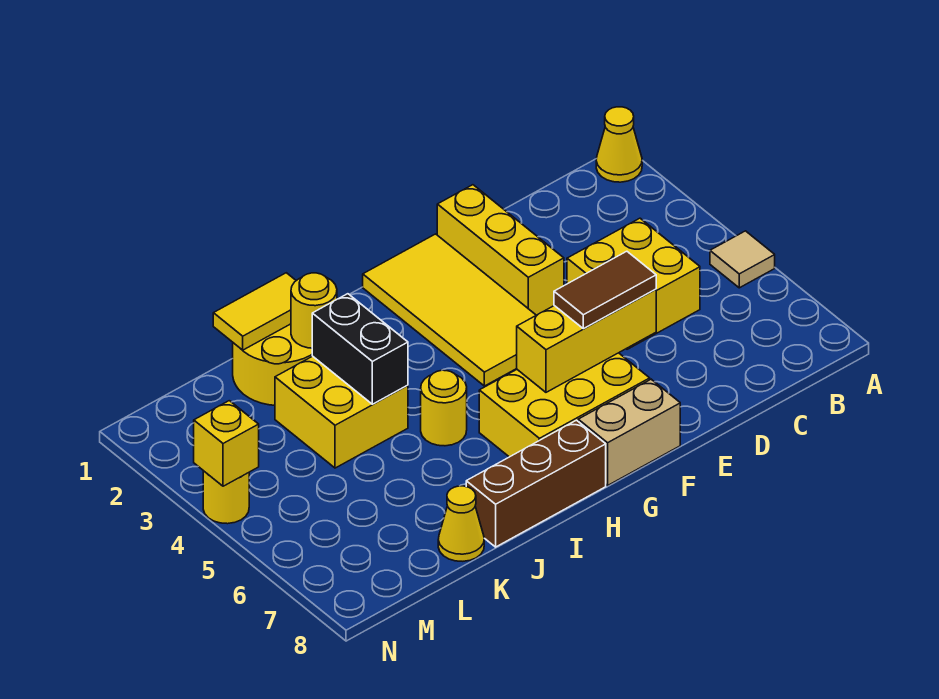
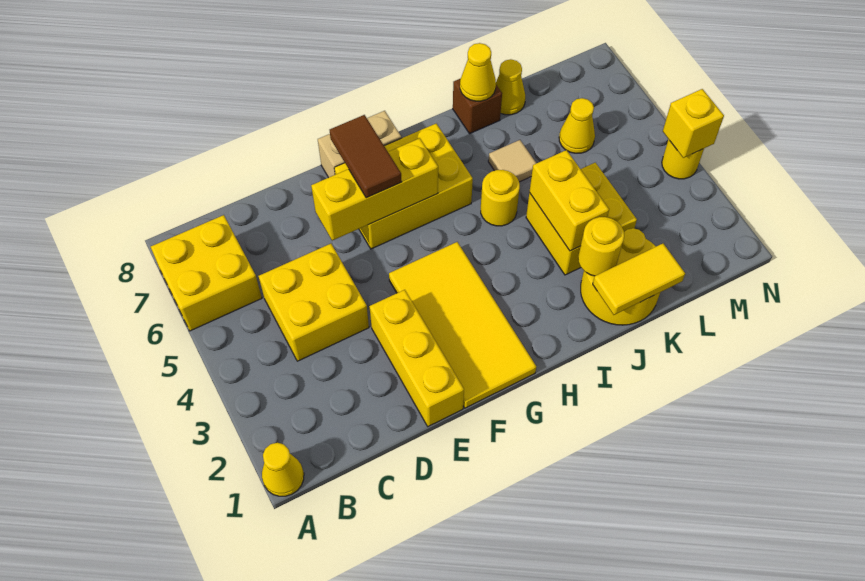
tan tile A5 level 1 -> tan tile J6 level 1
none -> yellow brick A6:B7 level 1
brown tile E6:F6 level 3 -> brown tile F6:F7 level 3
brown brick H8:J8 level 1 -> brown brick J8 level 1
black brick J3:J4 level 2 -> yellow brick J3:J4 level 2
none -> yellow cone J8 level 2
none -> yellow cone L6 level 1

